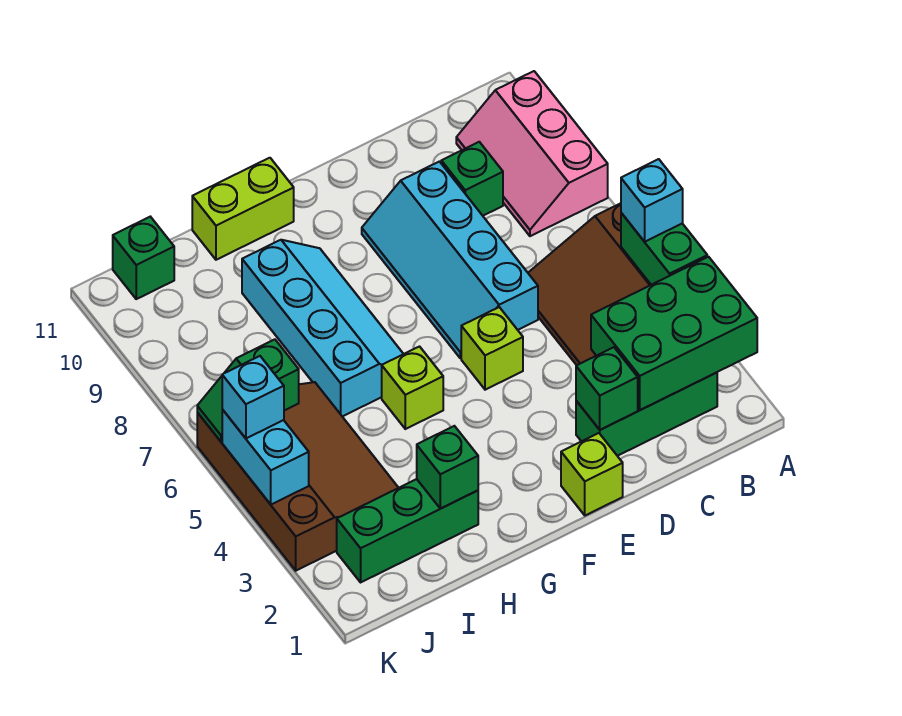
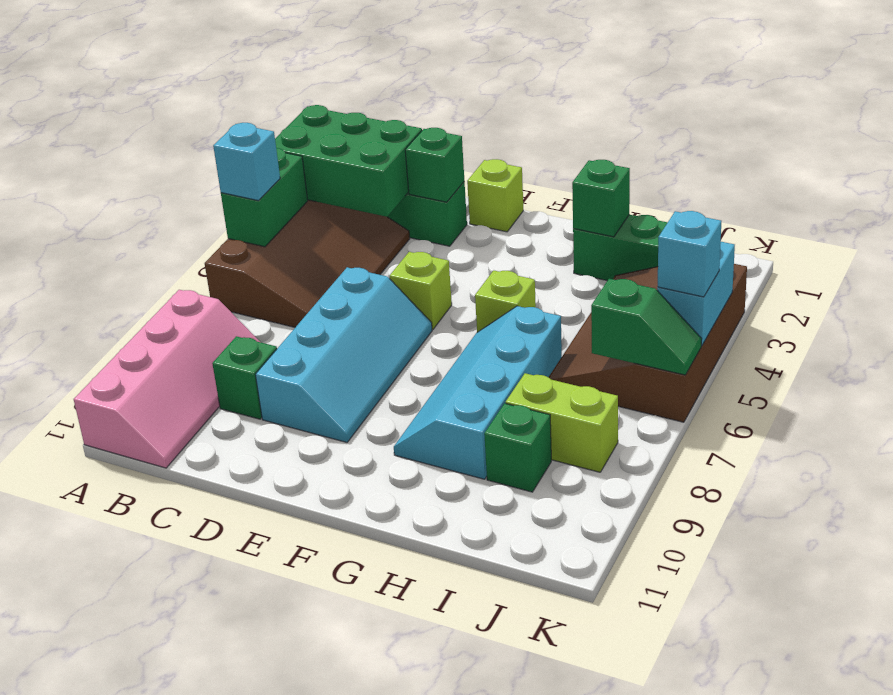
pink slope A8:B10 level 1 top A -> pink slope A8:B11 level 1 top A
lime brick G11:H11 level 1 -> lime brick I8:J8 level 1
green brick J11 level 1 -> green brick I9 level 1

